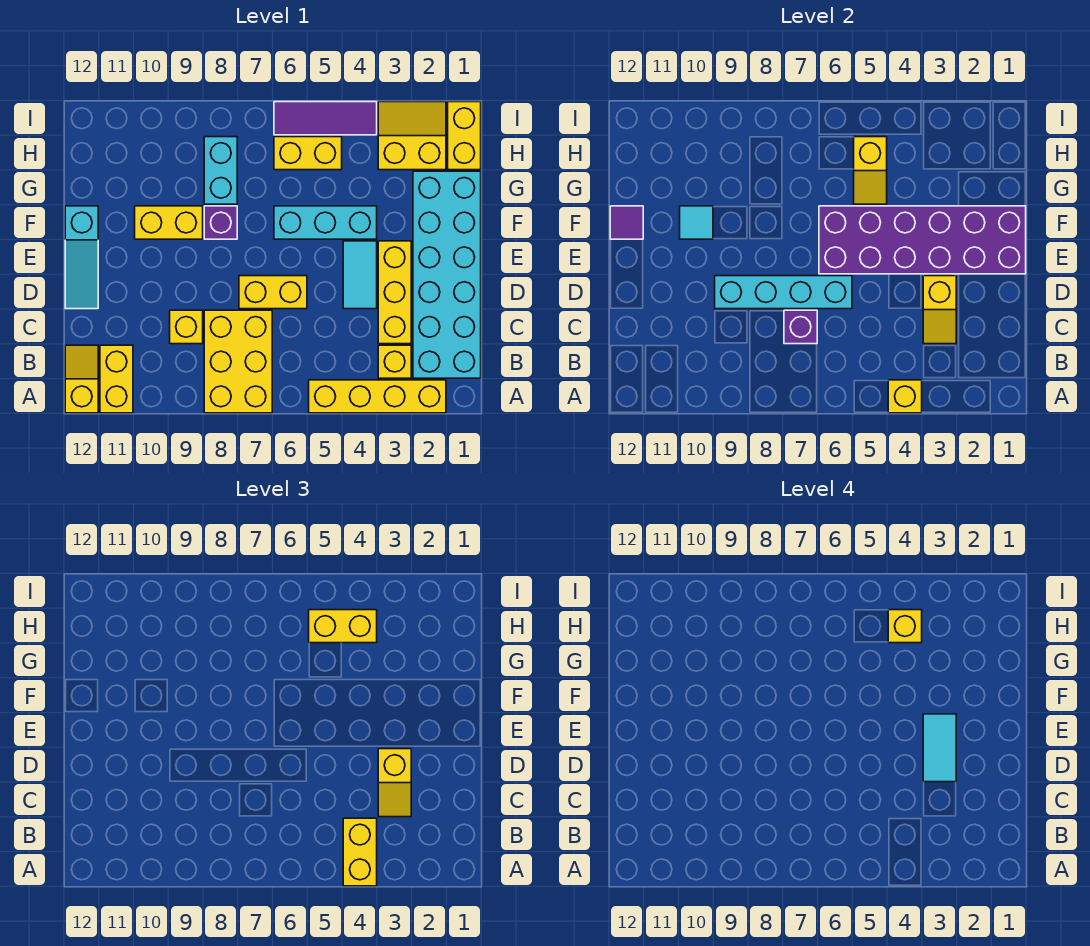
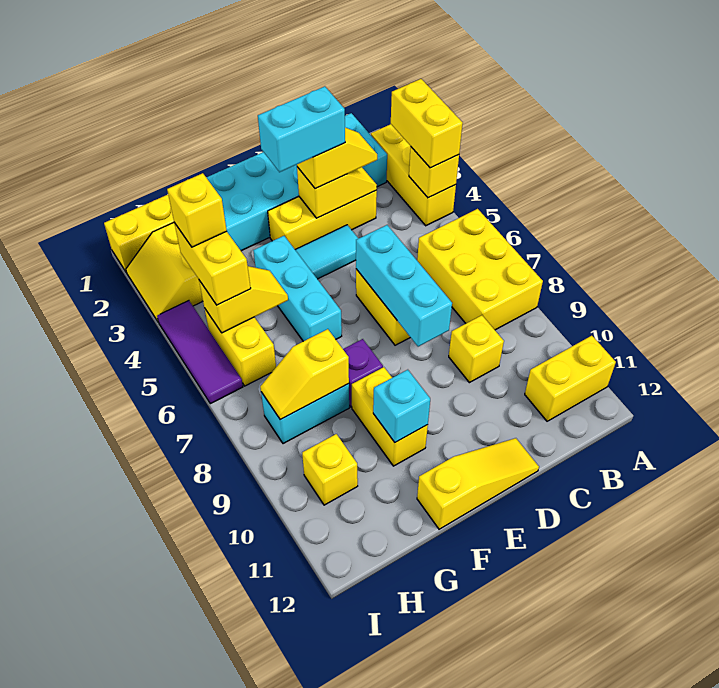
yellow brick A2:A5 level 1 -> yellow brick A2:A4 level 1
yellow brick A4:B4 level 3 -> yellow brick A3:A4 level 3
yellow brick A7:C8 level 1 -> yellow brick A6:B8 level 1
yellow slope A12:B12 level 1 top A -> yellow slope G8:H8 level 2 top G
yellow brick B3 level 1 -> yellow brick H10 level 1
purple brick C7 level 2 -> none
cyan tile D3:E3 level 4 -> cyan brick D3:E3 level 4
cyan brick D6:D9 level 2 -> cyan brick D6:D8 level 2
cyan slope D12:F12 level 1 top F -> yellow slope D12:F12 level 1 top F
purple brick E1:F6 level 2 -> none
cyan tile F10 level 2 -> cyan brick F10 level 2
purple tile F12 level 2 -> none

